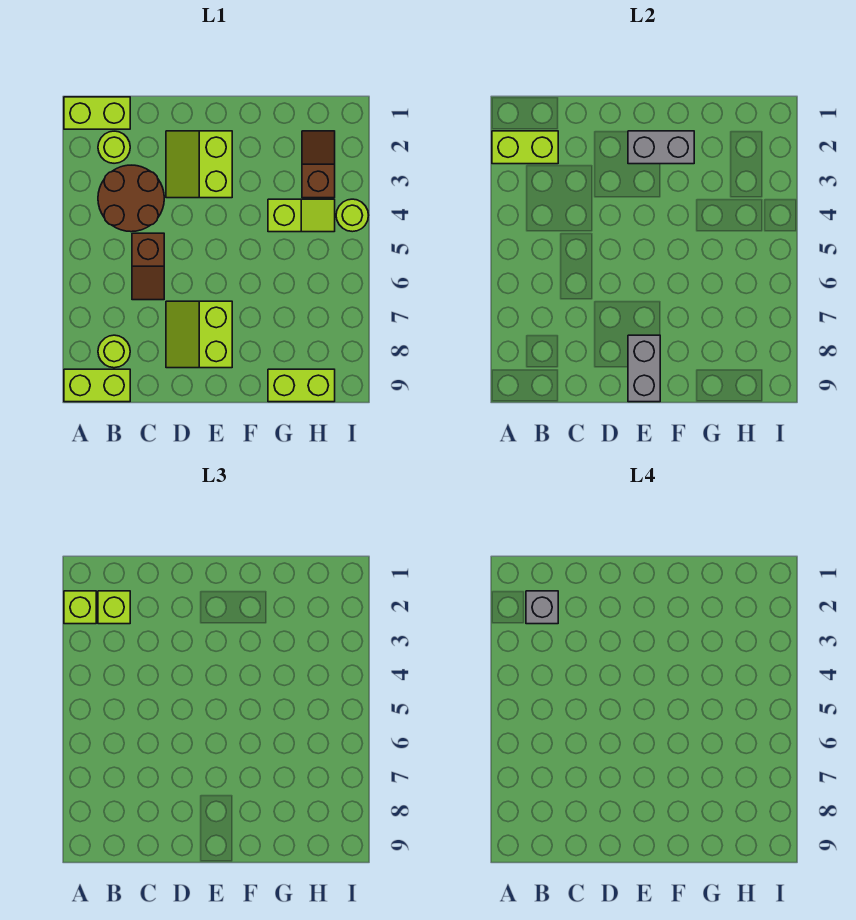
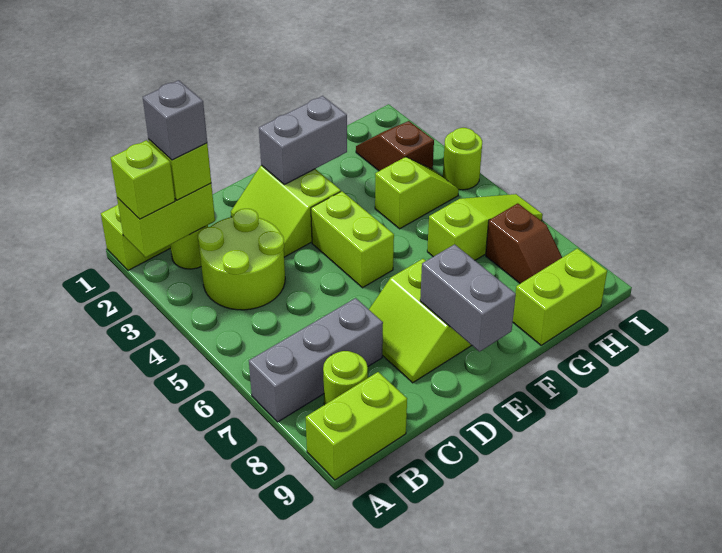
none -> grey brick A7:C7 level 1
brown round brick B3:C4 level 1 -> lime round brick B3:C4 level 1
brown slope C5:C6 level 1 top 5 -> brown slope H7:H8 level 1 top 7
none -> lime brick E4:E5 level 1
none -> lime slope G6:I6 level 1 top G

